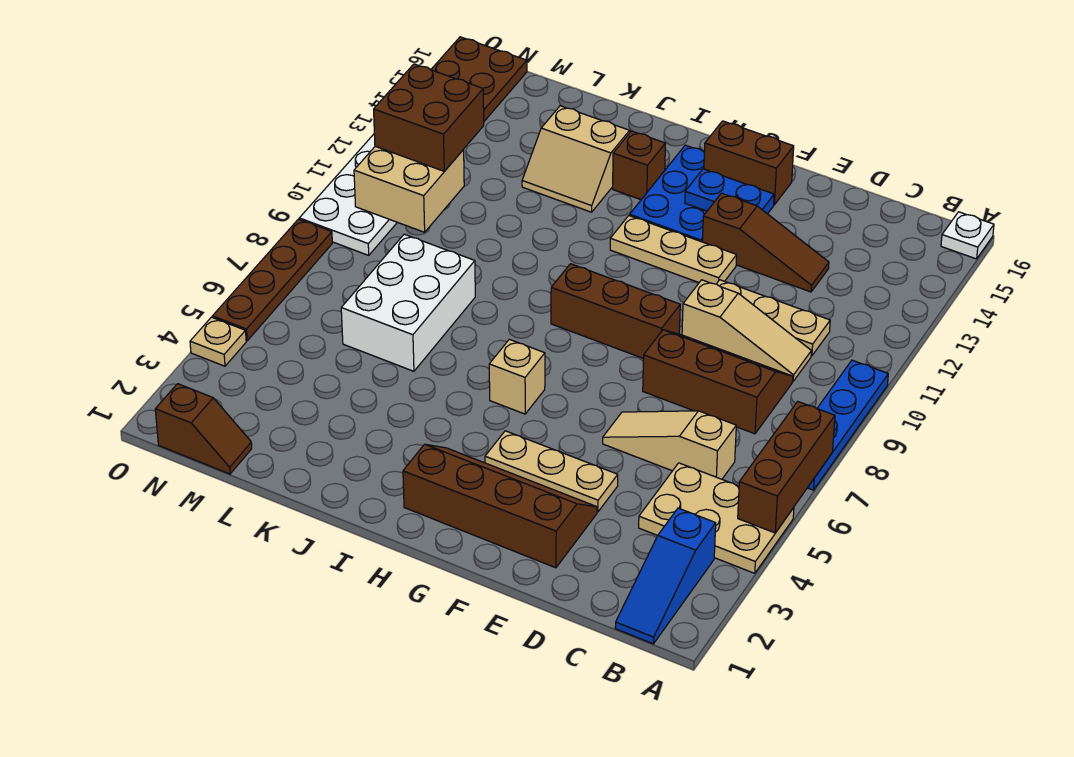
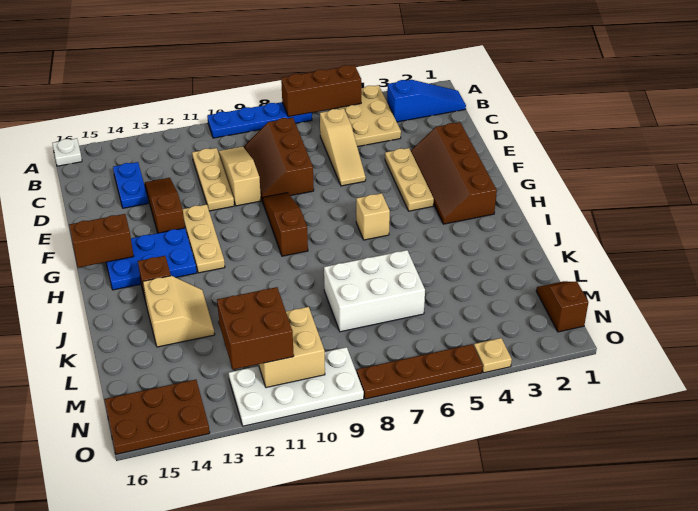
brown brick F9:H9 level 1 -> brown slope F9:H9 level 1 top H
blue plate F14:G14 level 2 -> blue plate C14:D14 level 1
brown brick F15:G15 level 2 -> brown brick G15:G16 level 2

